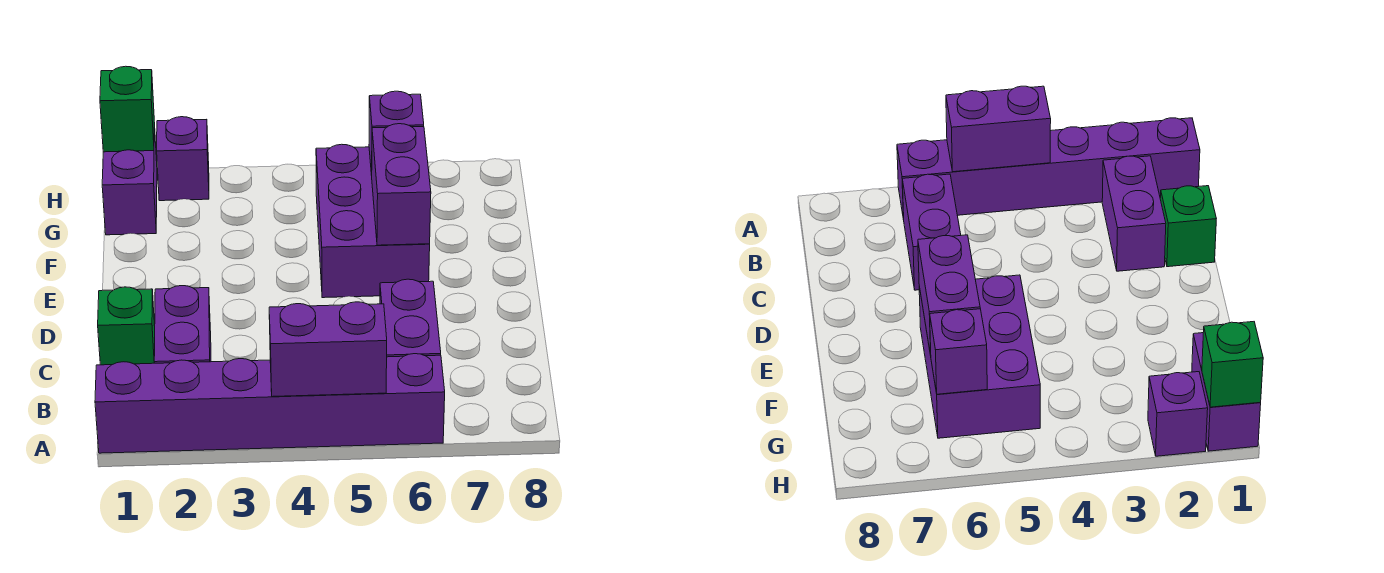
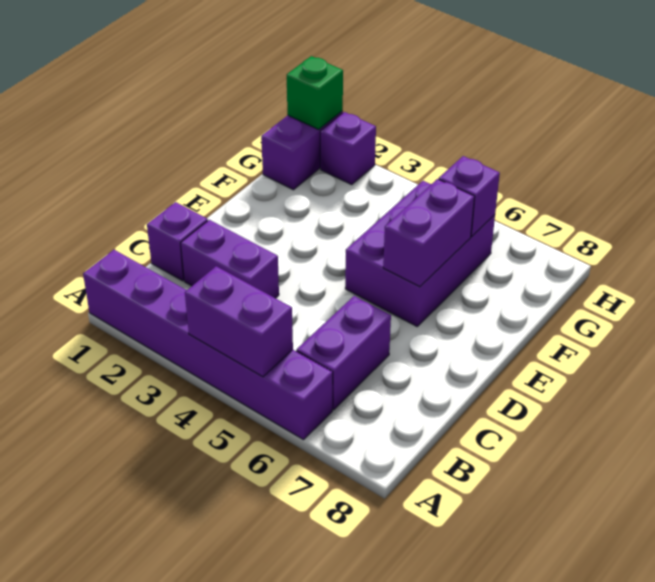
purple brick B2:C2 level 1 -> purple brick C2:C3 level 1
green brick C1 level 1 -> purple brick C1 level 1

